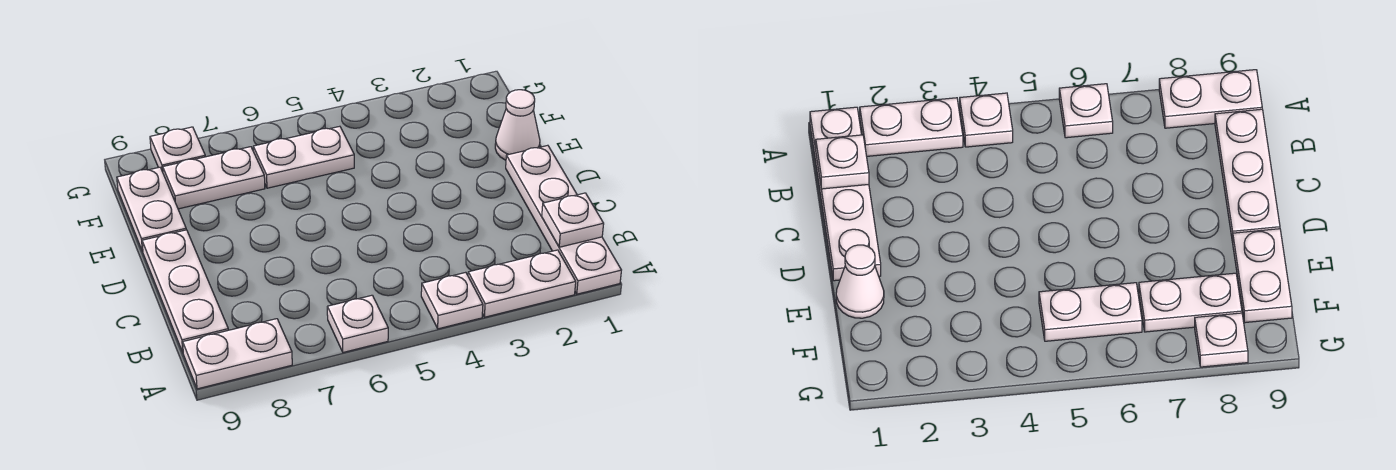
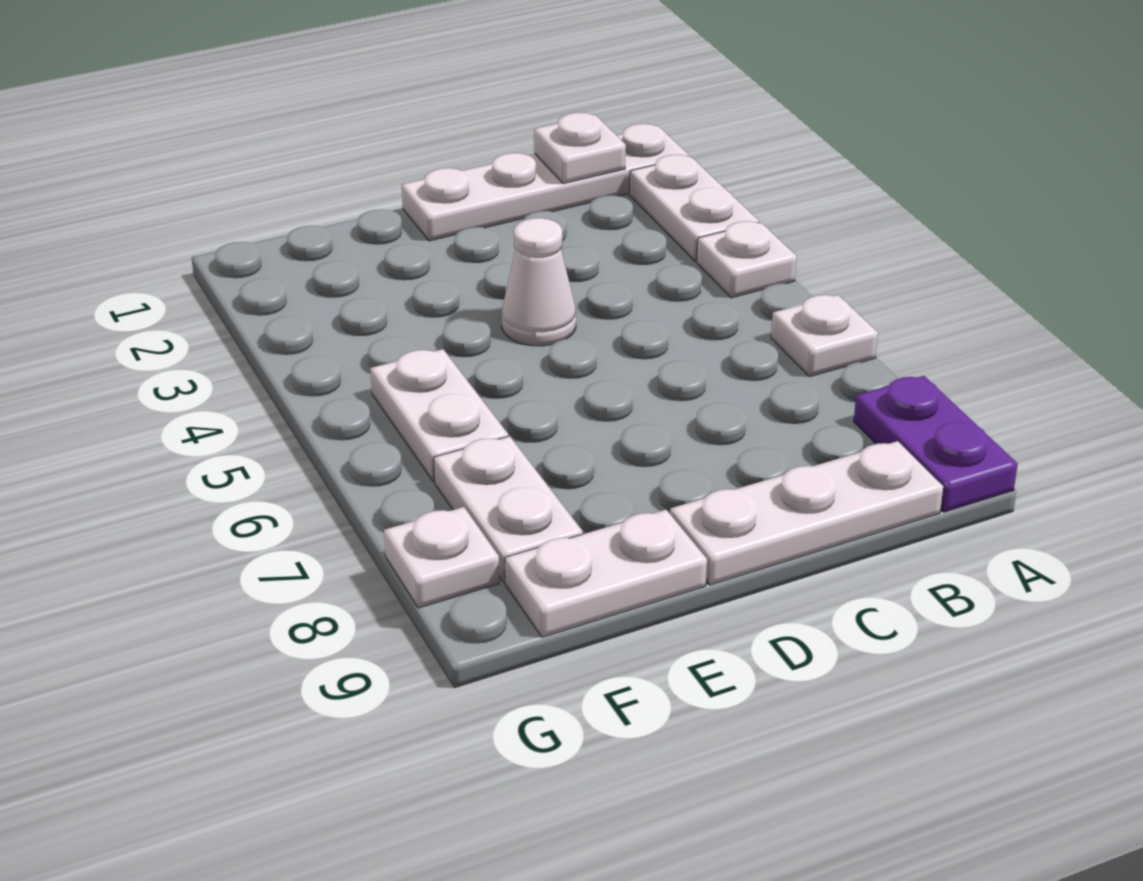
white plate A8:A9 level 1 -> purple plate A8:A9 level 1
white cone E1 level 1 -> white cone D4 level 1

